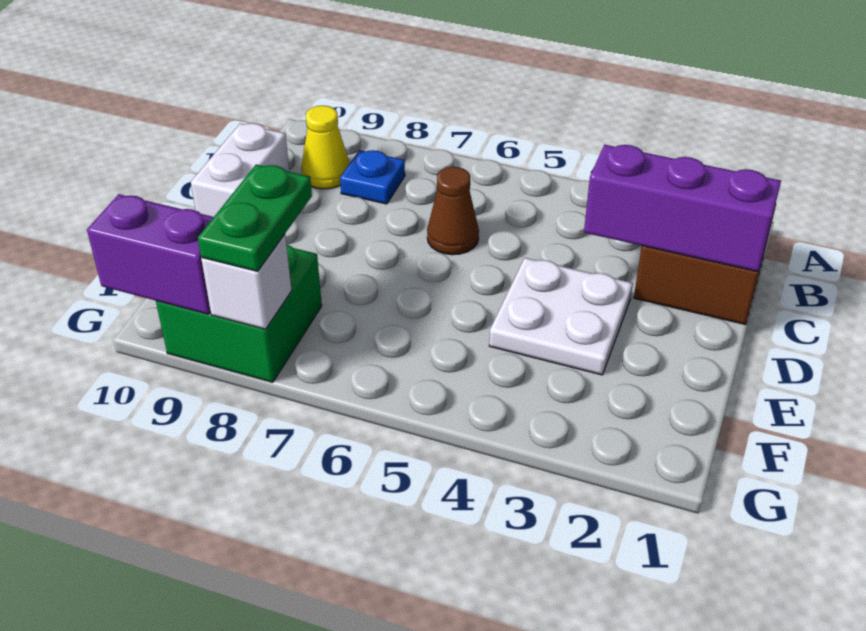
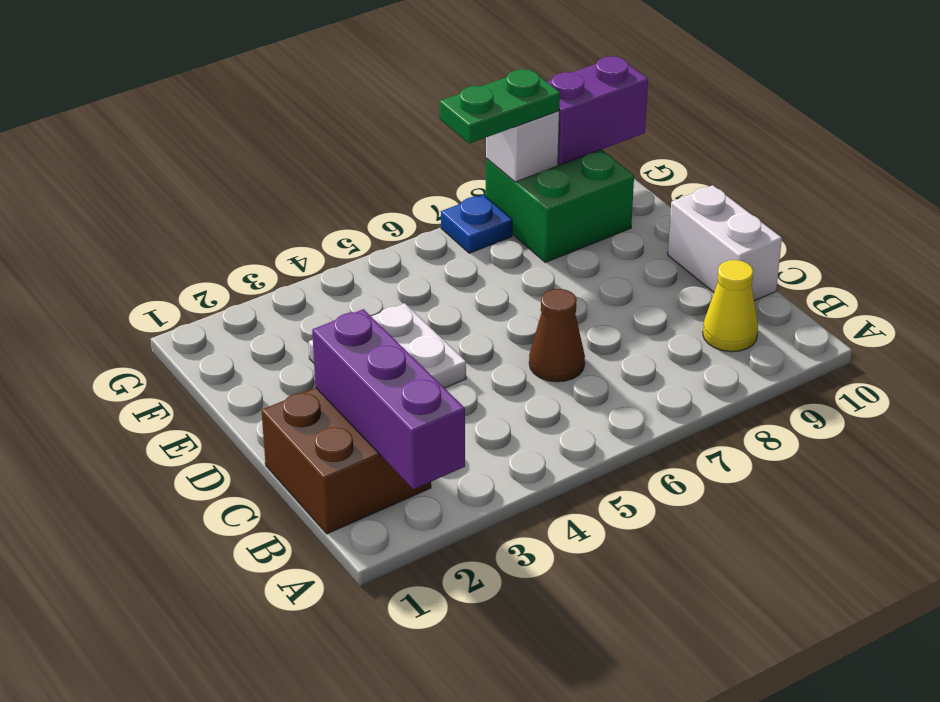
blue plate B8 level 1 -> blue plate G7 level 1
purple brick C1:C3 level 2 -> purple brick A2:C2 level 2
green plate F8:G8 level 3 -> green plate G7:G8 level 3

